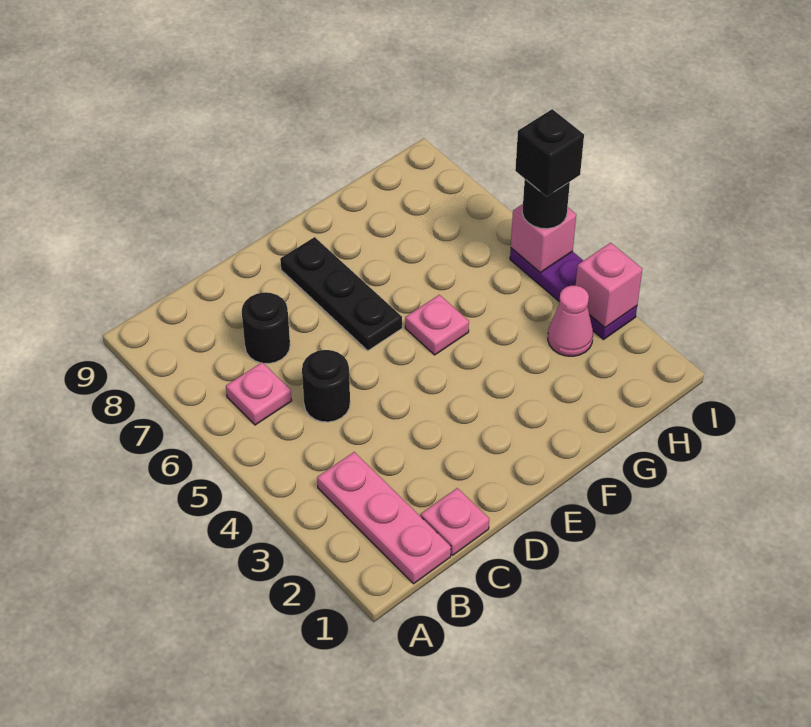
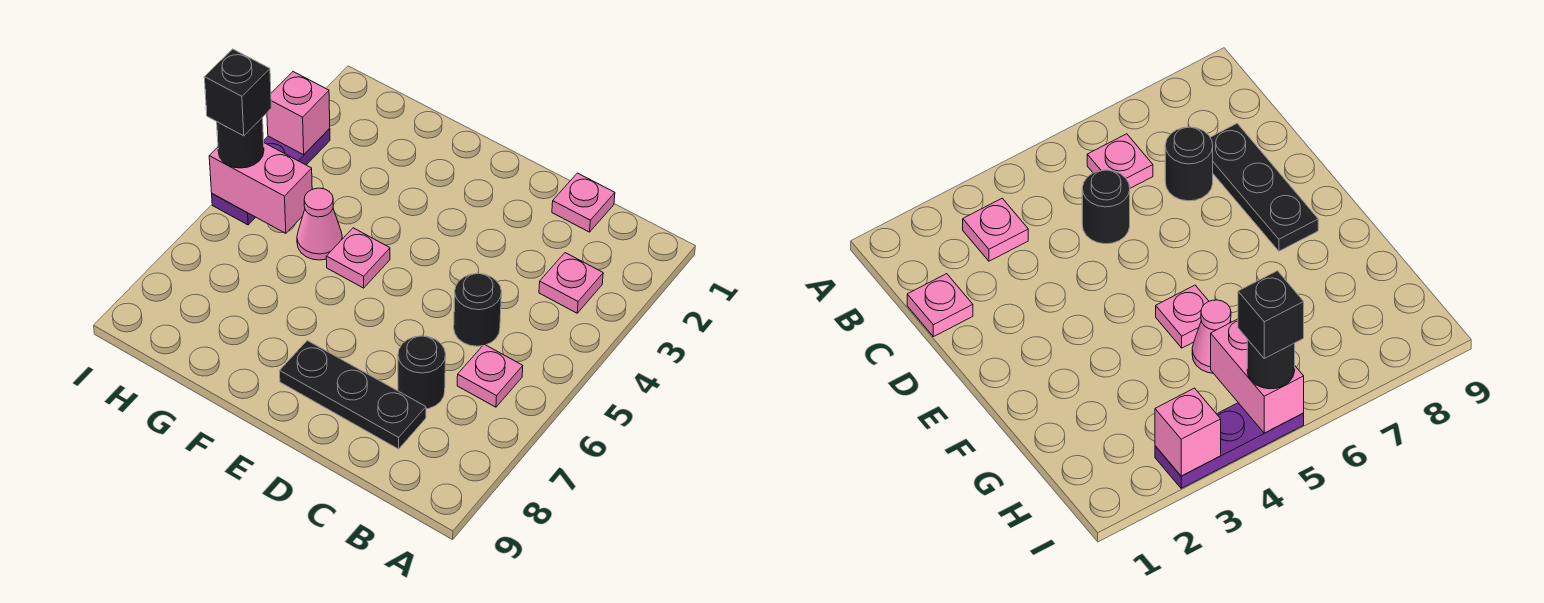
pink plate B1:B3 level 1 -> pink plate B3 level 1
black plate E6:E8 level 1 -> black plate C8:E8 level 1
pink cone H3 level 1 -> pink cone G5 level 1
pink brick I5 level 2 -> pink brick H5:I5 level 2

